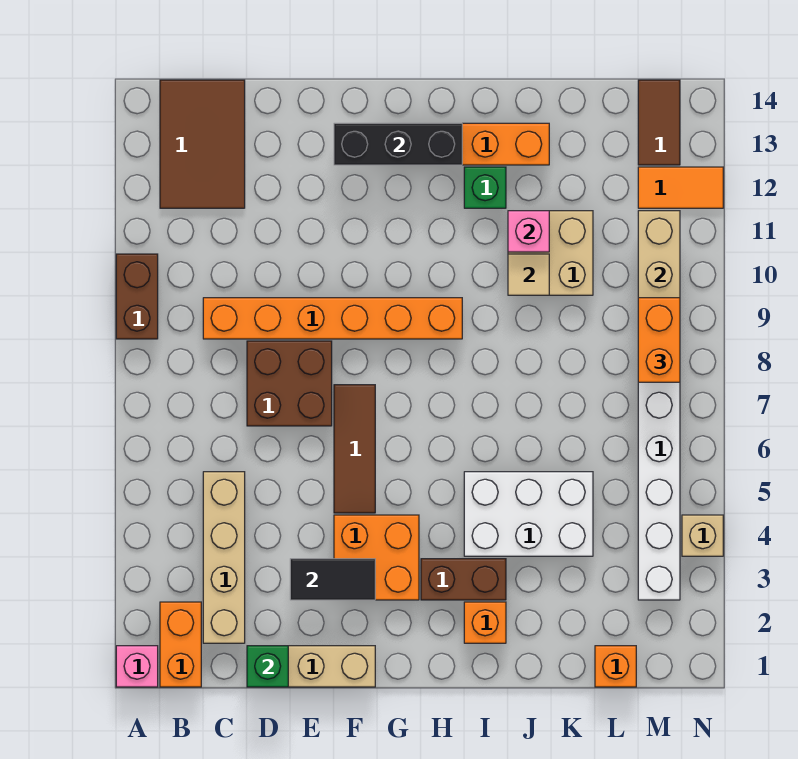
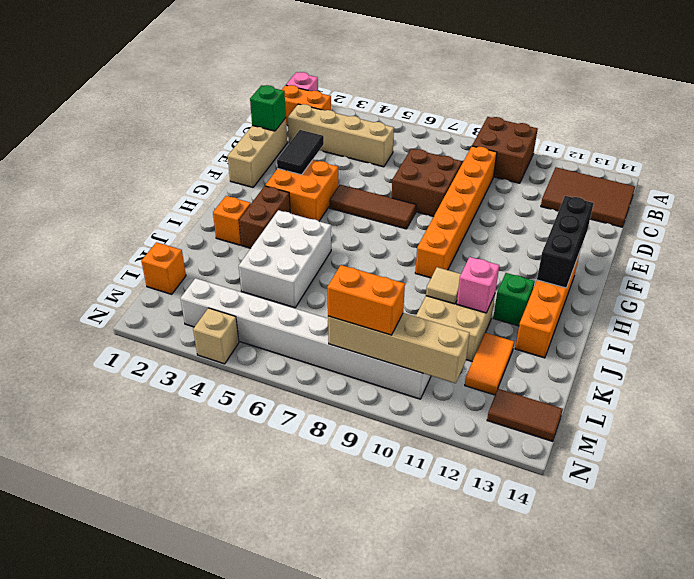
brown brick A9:A10 level 1 -> brown brick A9:B10 level 1
orange tile M12:N12 level 1 -> orange tile K12:L12 level 1

